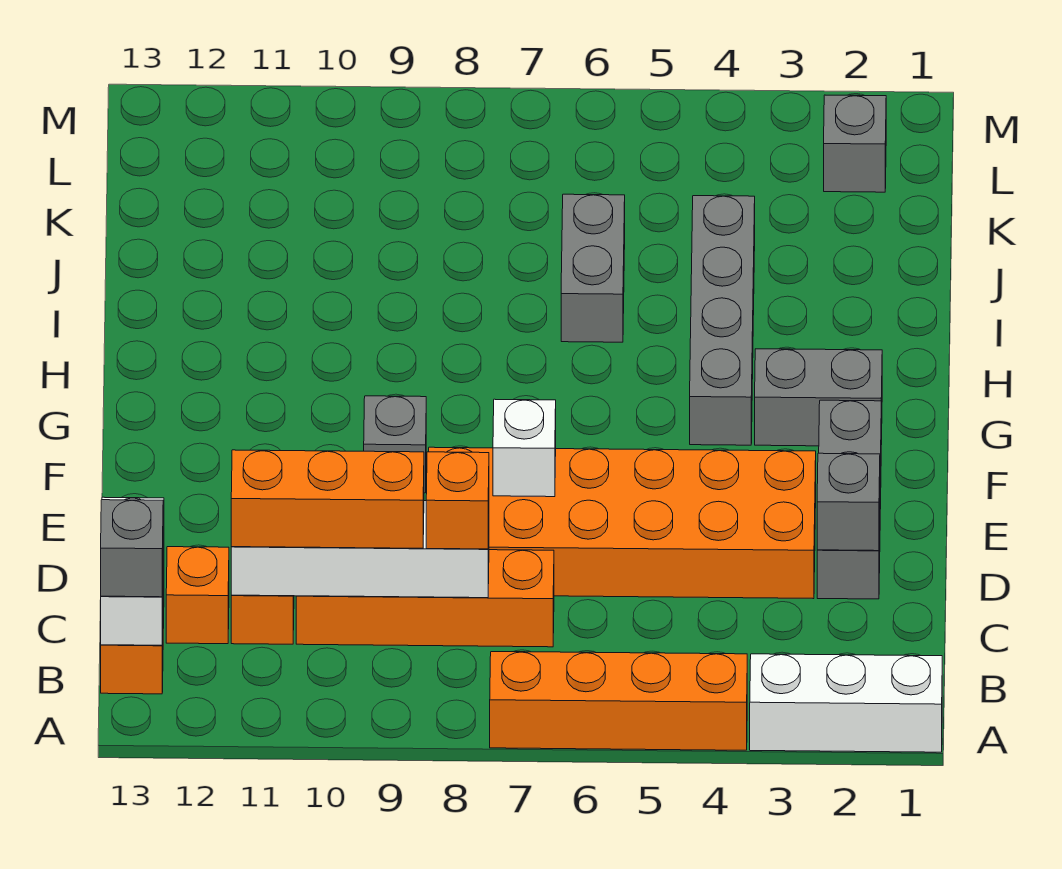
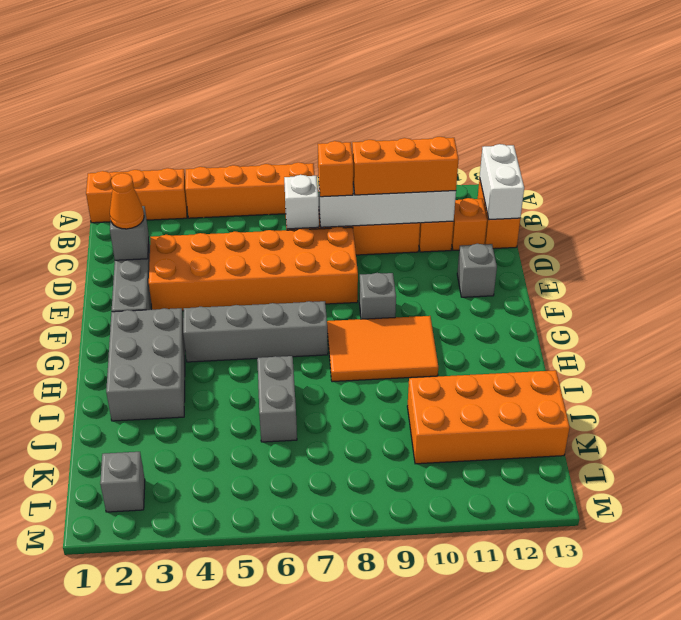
white brick A1:A3 level 1 -> orange brick A1:A3 level 1
grey brick B13 level 3 -> grey brick E12 level 1
none -> orange cone D2 level 3
white brick E7 level 2 -> white brick C7 level 2
grey brick G2:G3 level 1 -> grey brick G2:I3 level 1
grey brick G4:J4 level 1 -> grey brick G4:G7 level 1
none -> orange tile G8:H10 level 1
none -> orange brick J10:K13 level 1

